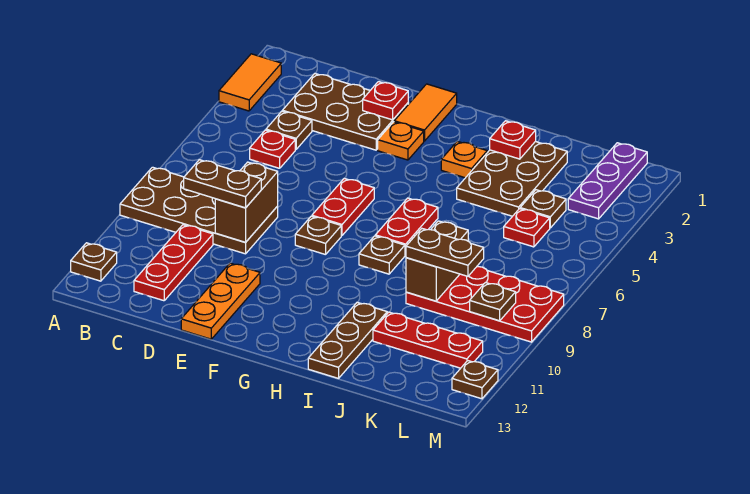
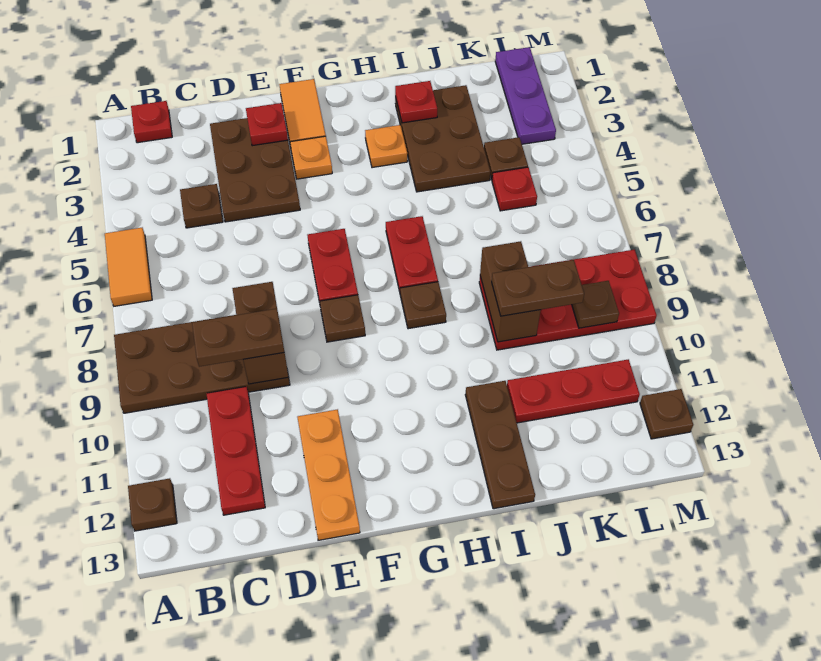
orange tile A2:A3 level 1 -> orange tile A5:A6 level 1
brown plate C2:E3 level 1 -> brown plate D2:E4 level 1
red plate C5 level 1 -> red plate B1 level 1

